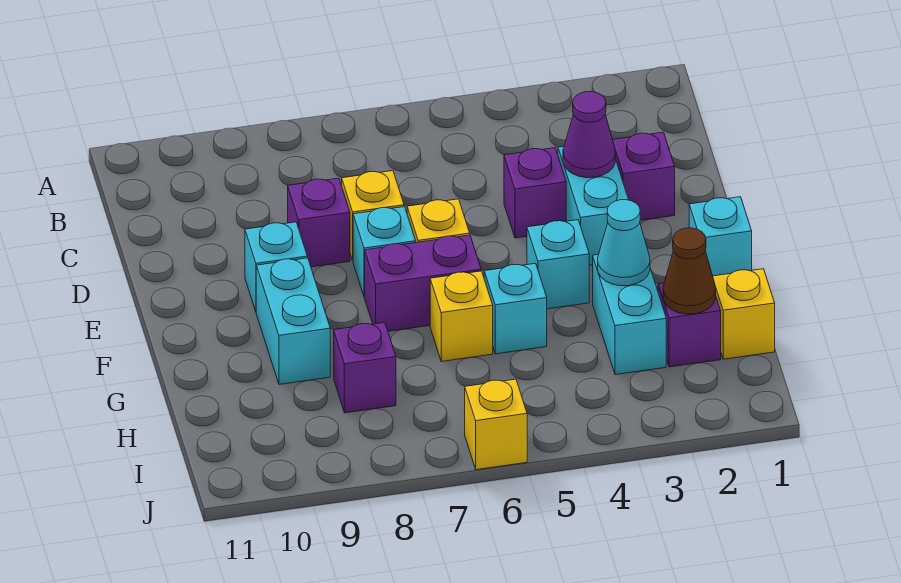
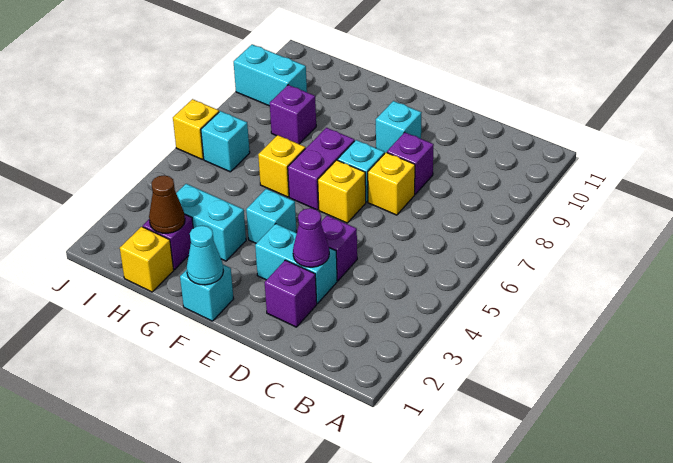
cyan brick F9:G9 level 1 -> cyan brick I9:J9 level 1
cyan cone G3 level 2 -> cyan cone F1 level 2
cyan brick G5 level 1 -> cyan brick I6 level 1

